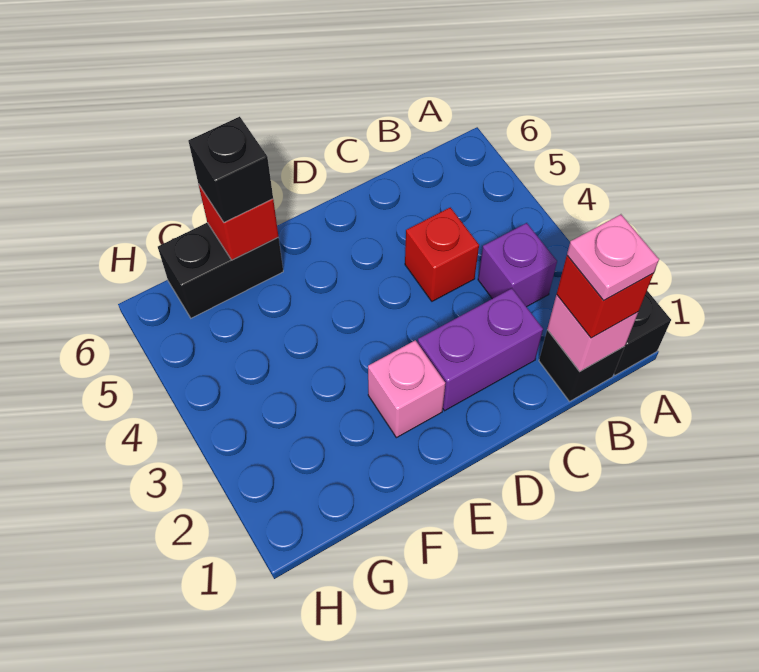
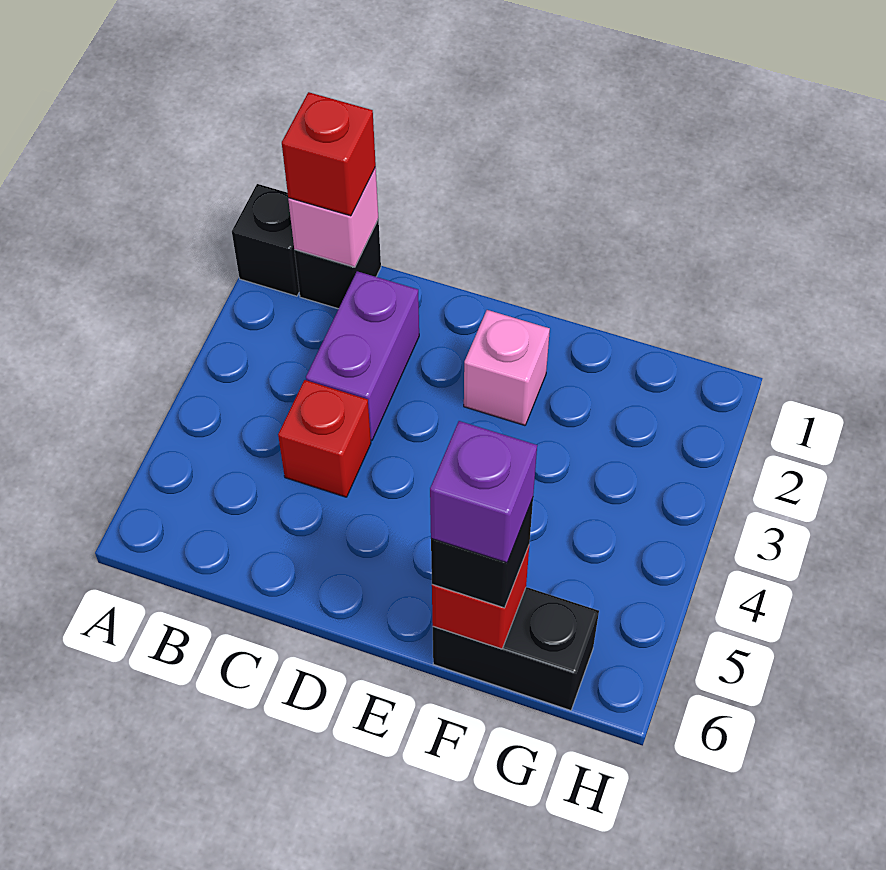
pink plate B1 level 4 -> none
purple brick B3 level 1 -> purple brick F6 level 4
purple brick C2:D2 level 1 -> purple brick C2:C3 level 1

